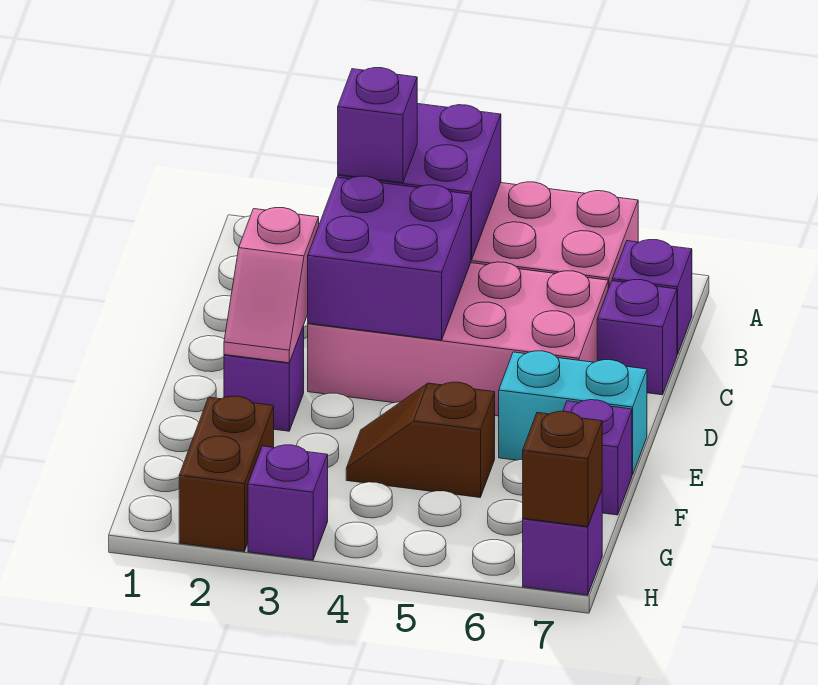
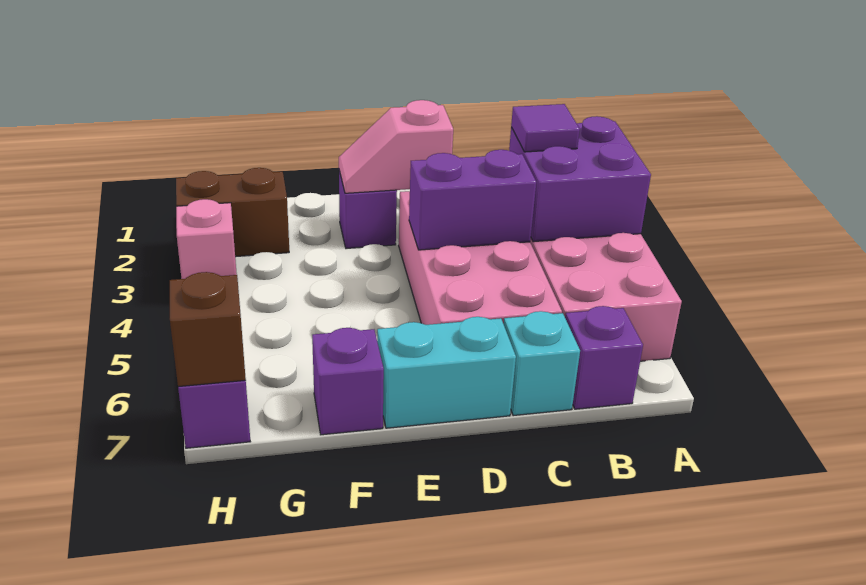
purple brick B3 level 3 -> purple tile B3 level 3
purple brick C3:D4 level 2 -> purple brick C4:D4 level 2
purple brick C7 level 1 -> cyan brick C7 level 1
cyan brick E6:E7 level 1 -> cyan brick D7:E7 level 1
brown slope F4:F5 level 1 top 5 -> none
purple brick H3 level 1 -> pink brick H3 level 1

